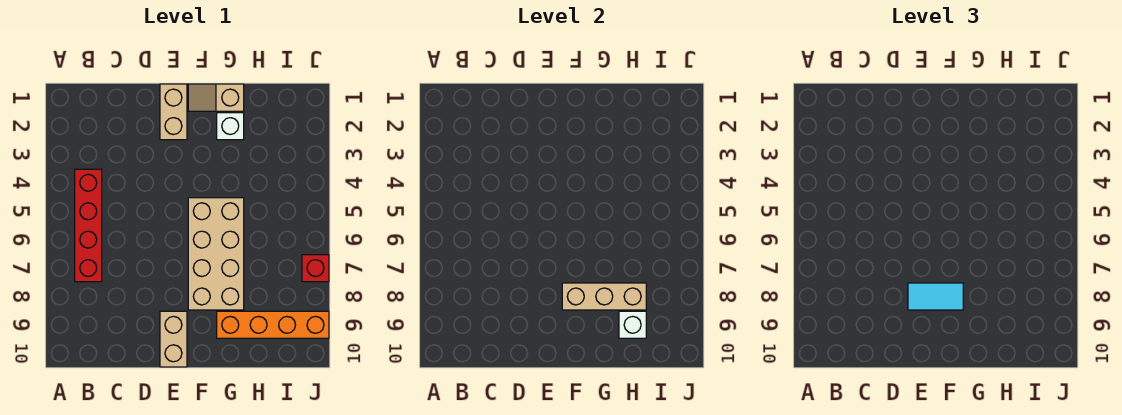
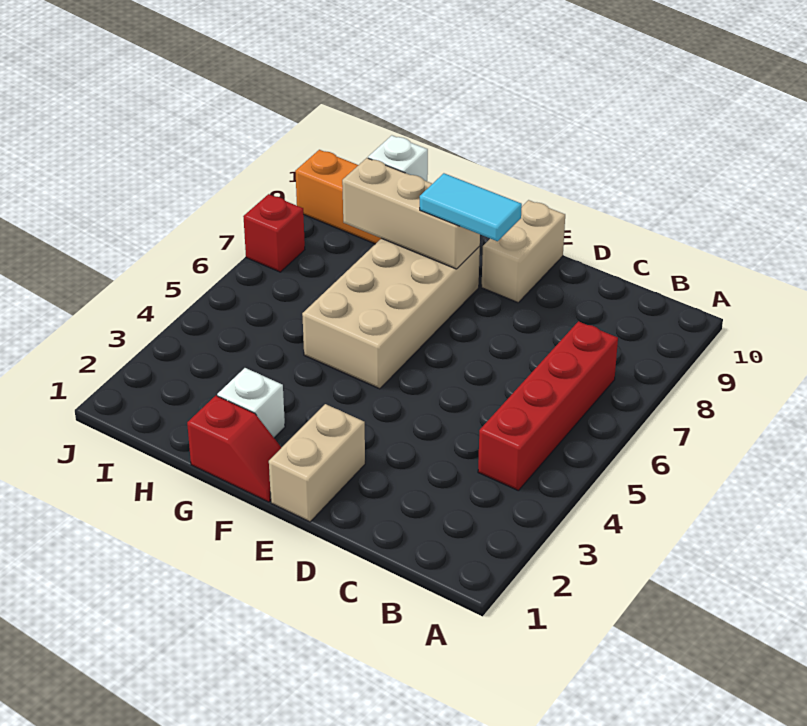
tan slope F1:G1 level 1 top G -> red slope F1:G1 level 1 top G

